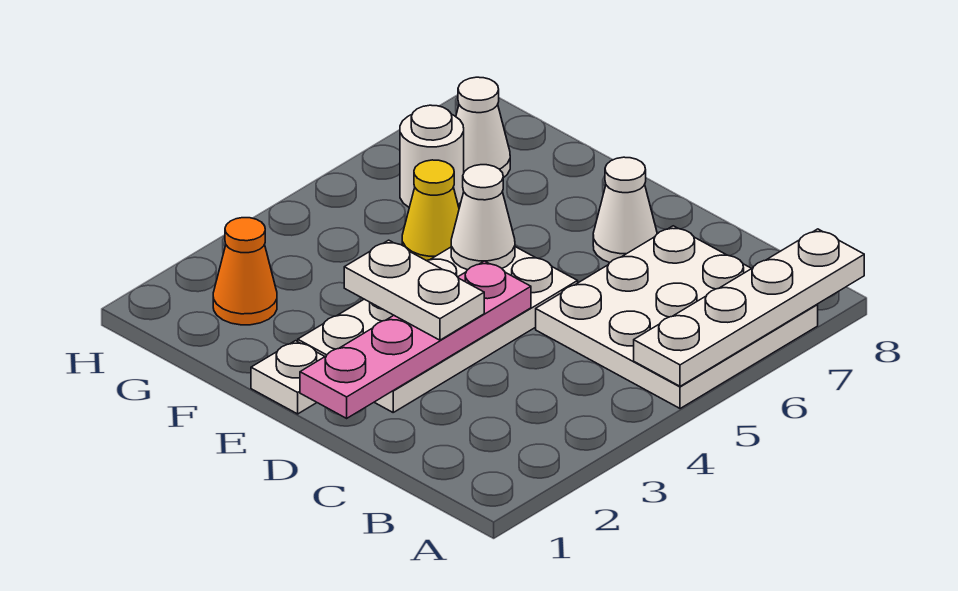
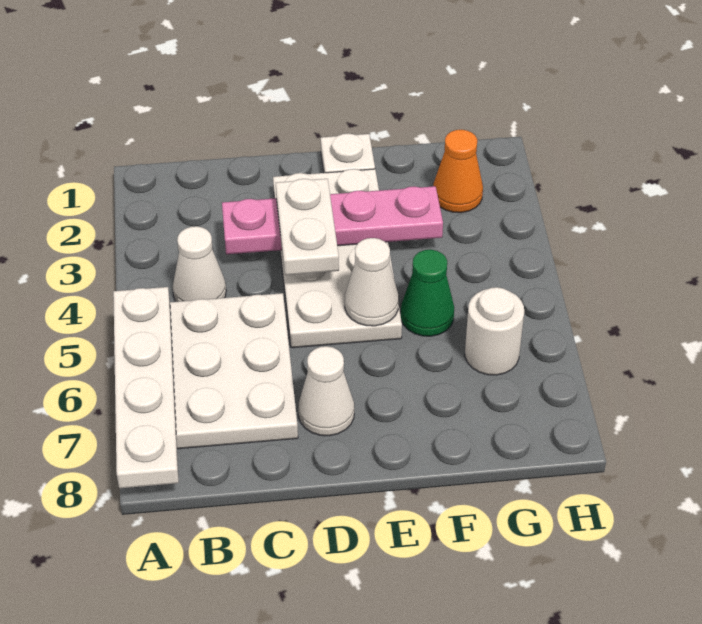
pink plate D1:D4 level 2 -> pink plate C3:F3 level 2
white plate D3:E3 level 3 -> white plate D3:D4 level 3
yellow cone F5 level 1 -> green cone F5 level 1
white cone G7 level 1 -> white cone B4 level 1

